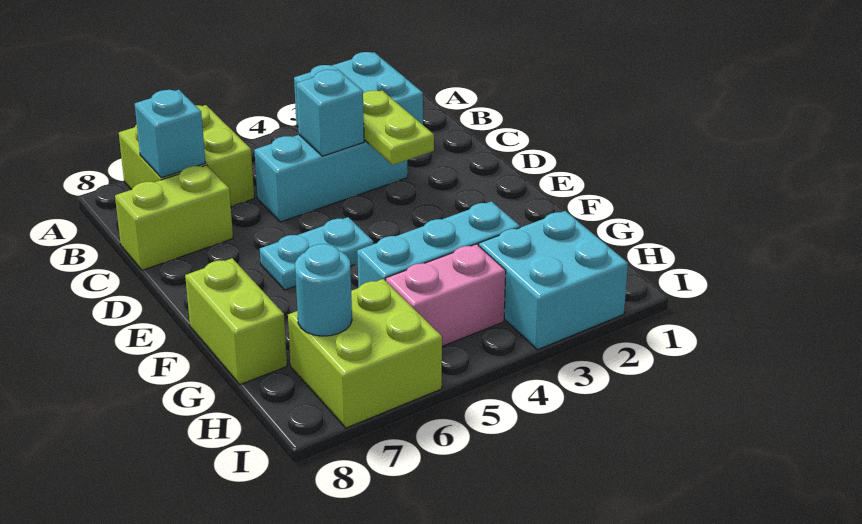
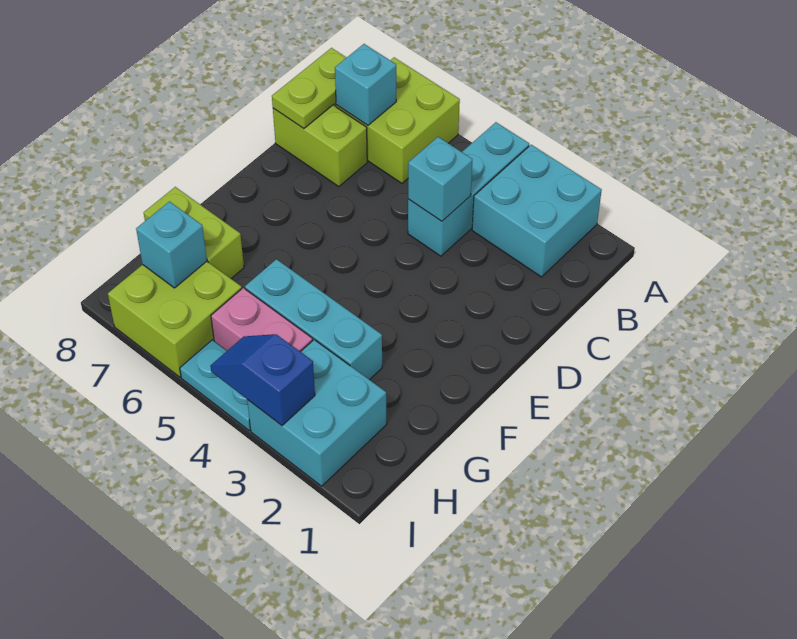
cyan brick C3:C5 level 1 -> cyan brick A4:C4 level 1
lime plate C3:D3 level 2 -> lime plate B8:C8 level 2
cyan plate E5:E6 level 1 -> cyan plate I4:I5 level 1
lime brick F8:G8 level 1 -> lime brick G7:G8 level 1
cyan round brick H7 level 2 -> cyan brick H7 level 2
none -> blue slope I3:I4 level 2 top 3

